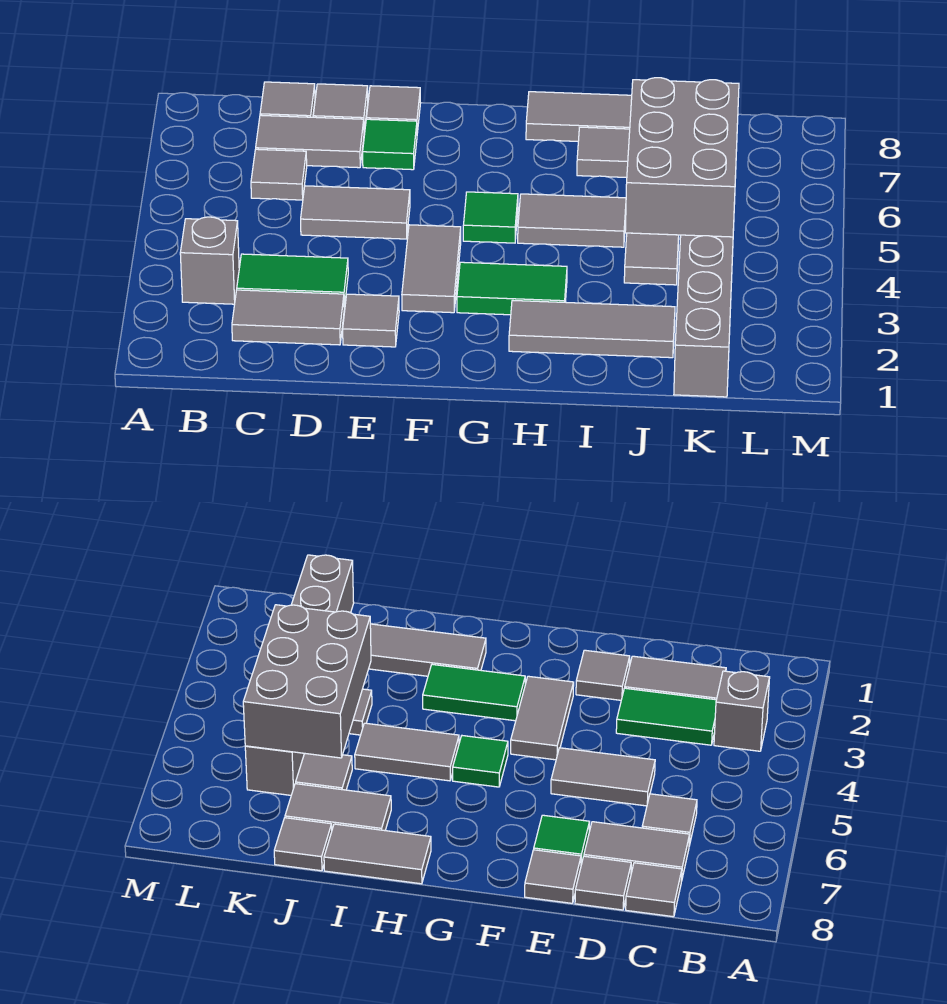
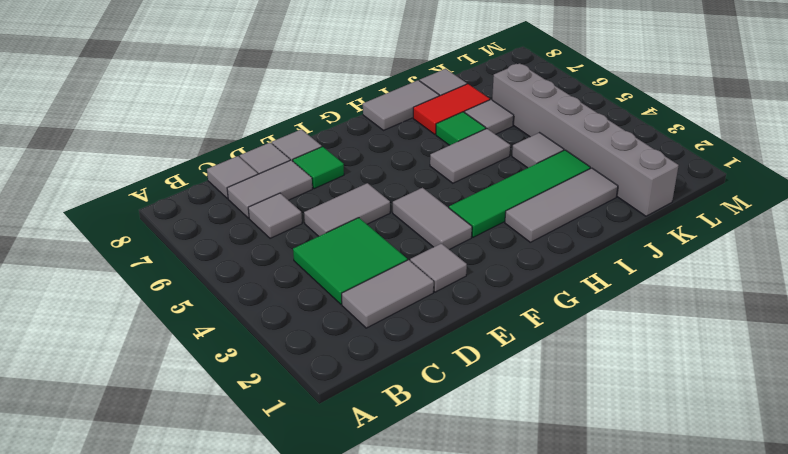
grey brick B3 level 1 -> none
green tile C3:D3 level 1 -> green tile C3:D4 level 1
green tile G3:H3 level 1 -> green tile G3:J3 level 1
green tile G5 level 1 -> green tile I6 level 1
grey tile I7:J7 level 1 -> red tile I7:J7 level 1
grey brick J4:K6 level 2 -> none

